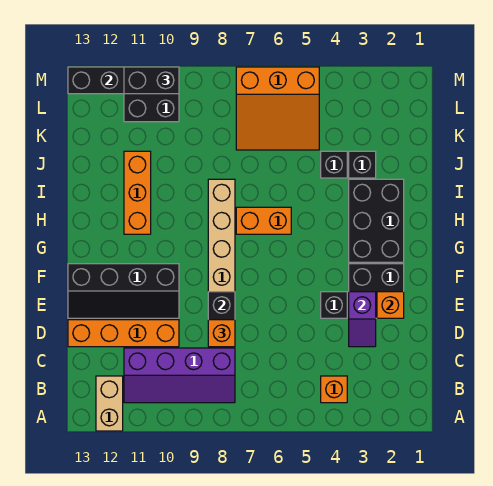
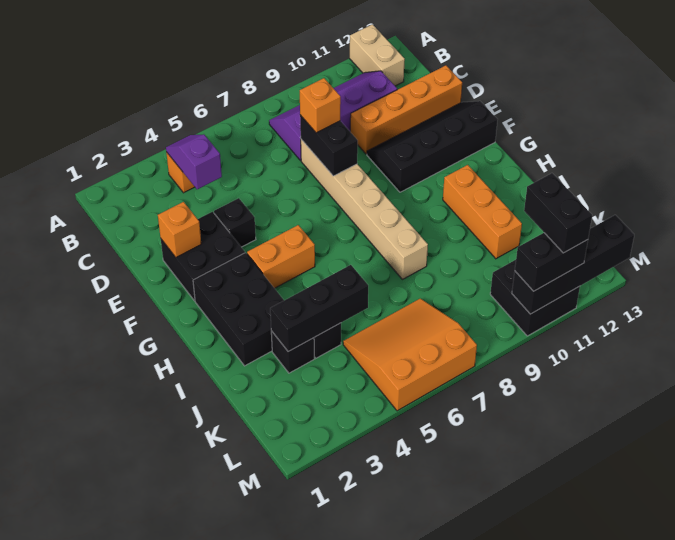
purple slope D3:E3 level 2 top E -> purple slope B4:C4 level 2 top C
orange brick H6:H7 level 1 -> orange brick G4:G5 level 1
none -> black brick J3:J5 level 2
none -> black brick L11:M11 level 4

